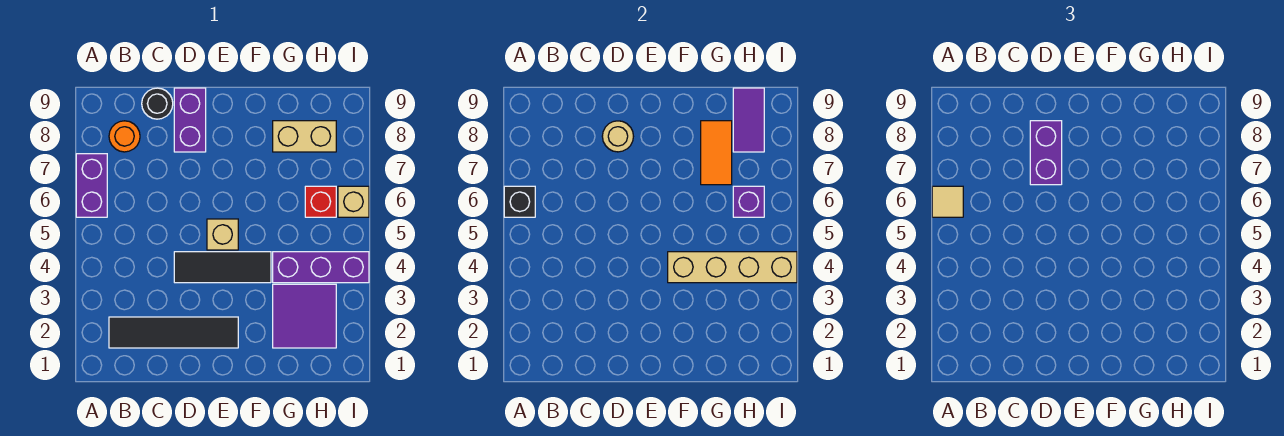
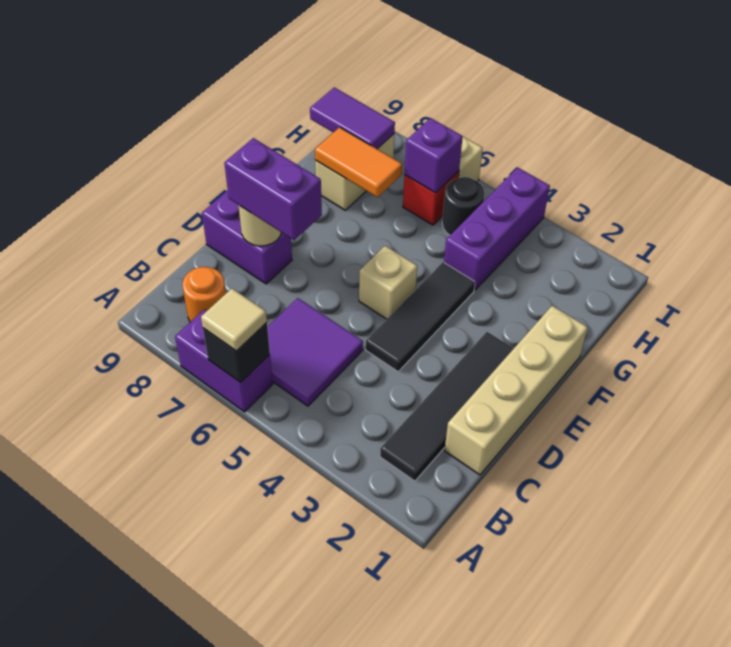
black round brick C9 level 1 -> black round brick H5 level 1
tan brick F4:I4 level 2 -> tan brick C1:F1 level 1
purple tile G2:H3 level 1 -> purple tile B5:C6 level 1

